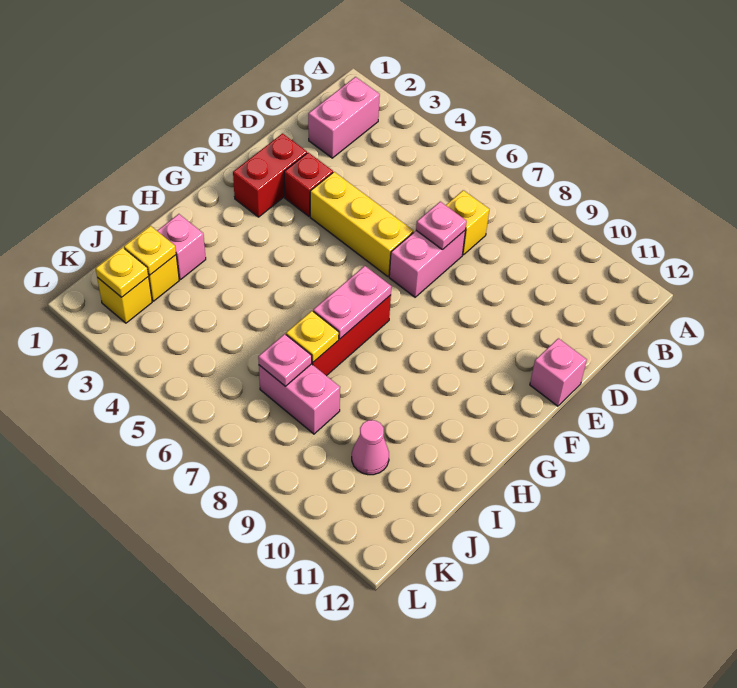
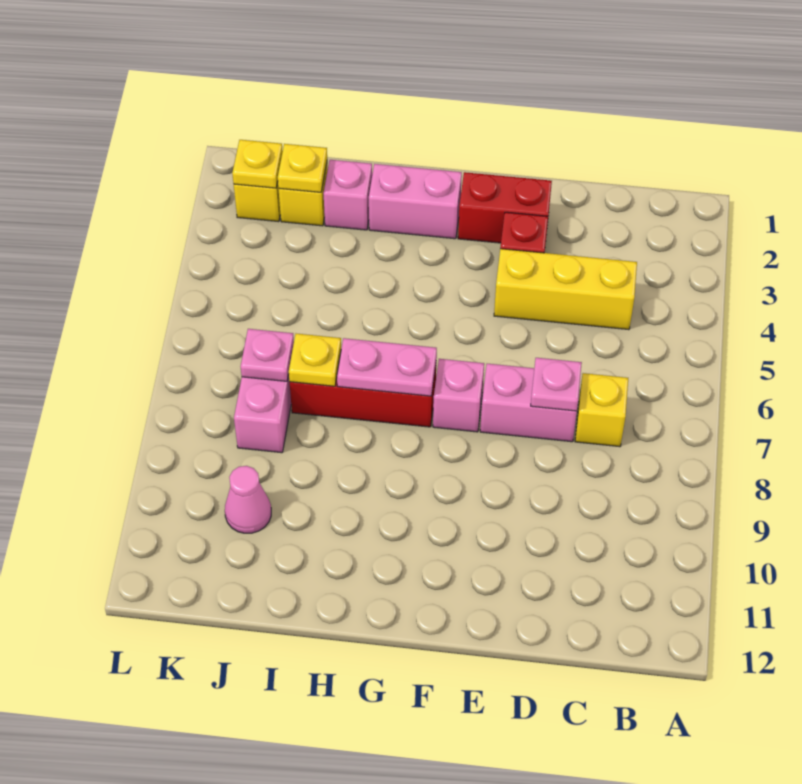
pink brick B2:C2 level 1 -> pink brick G2:H2 level 1
yellow brick E4:E6 level 1 -> yellow brick C4:E4 level 1
pink brick E12 level 1 -> pink brick F7 level 1

